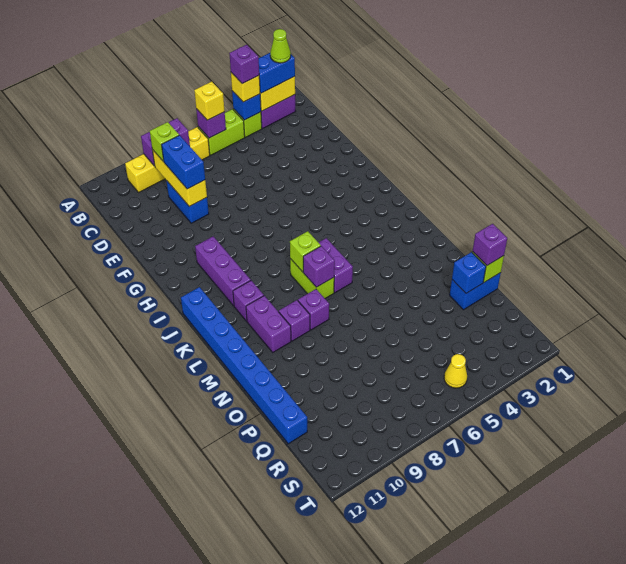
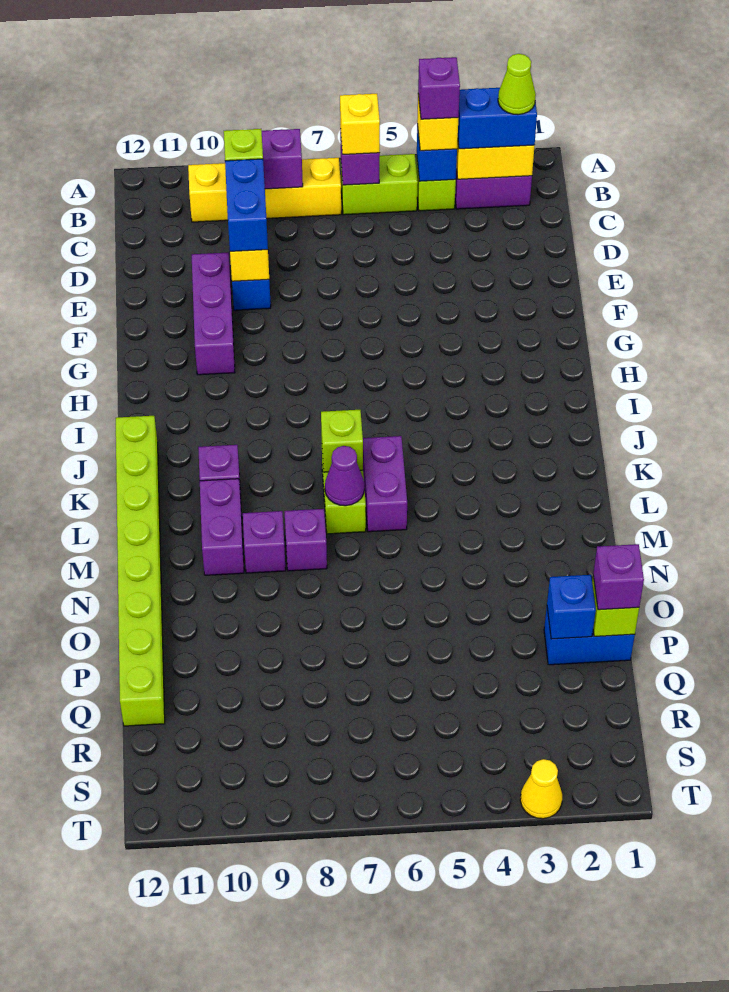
purple brick H10:J10 level 1 -> purple brick E10:G10 level 1
blue brick J12:Q12 level 1 -> lime brick J12:Q12 level 1
purple brick L7 level 2 -> purple cone L7 level 2
yellow cone S5 level 1 -> yellow cone T3 level 1

